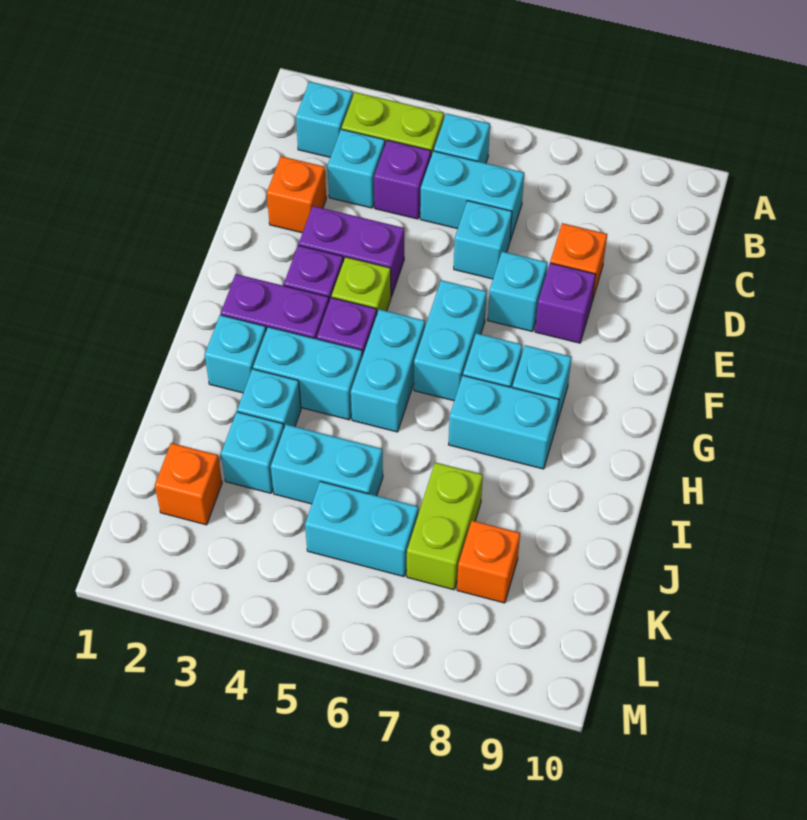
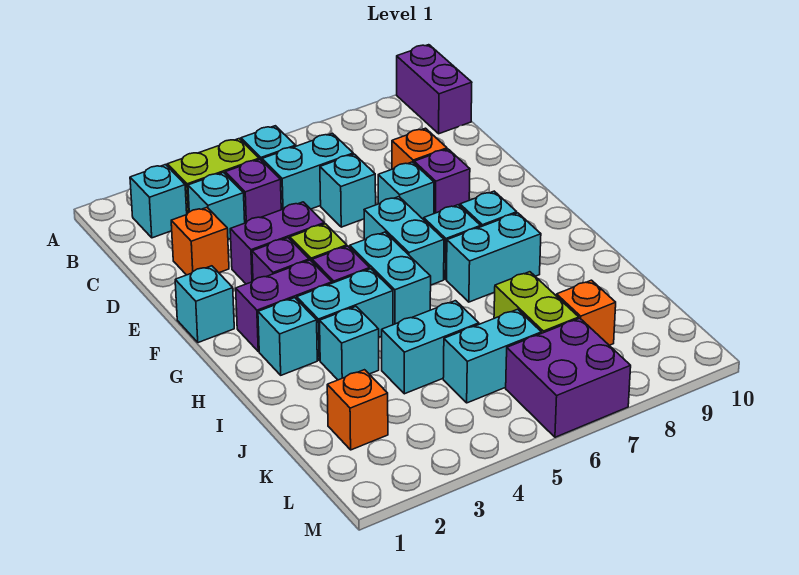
none -> purple brick A10:B10 level 1
cyan brick J3 level 1 -> cyan brick F1 level 1
none -> purple brick L6:M7 level 1

